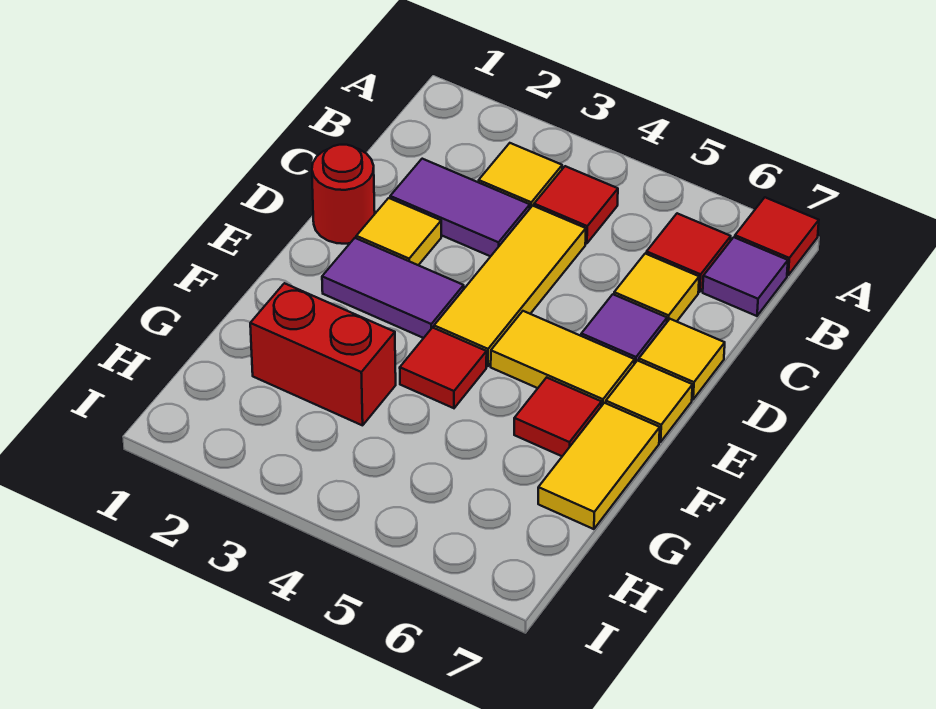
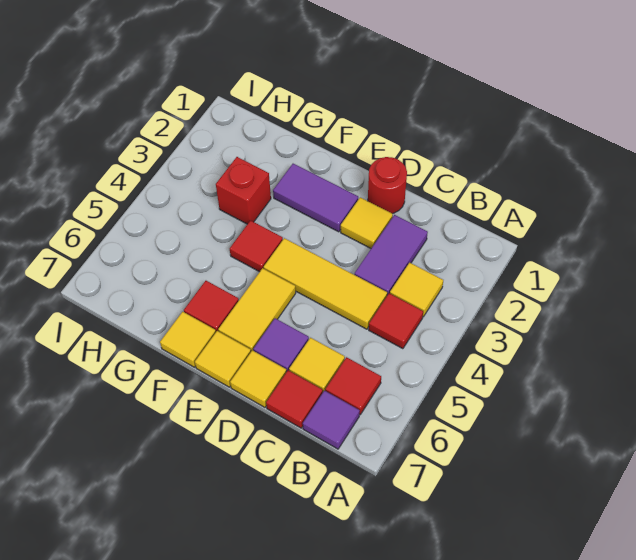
red tile A7 level 1 -> red tile C7 level 1
purple tile E2:E3 level 1 -> purple tile E2:F2 level 1
yellow tile F7:G7 level 1 -> yellow tile F7 level 1
red brick G2:G3 level 1 -> red brick G3 level 1

